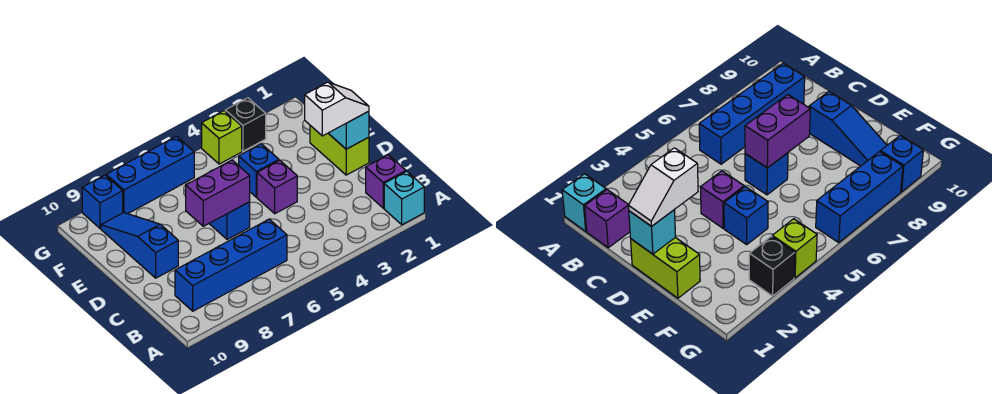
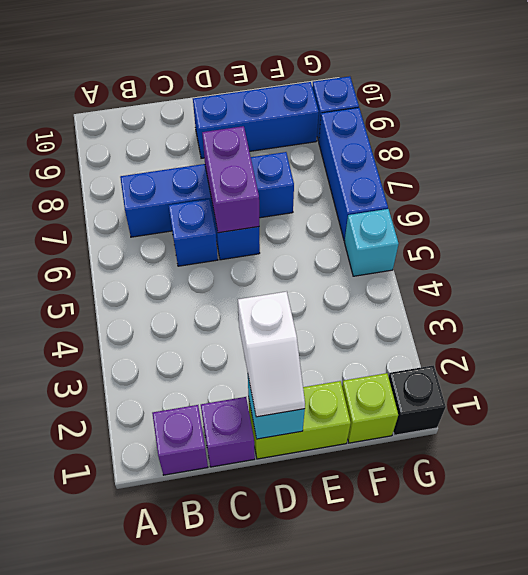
cyan brick A1 level 1 -> cyan brick G5 level 1
blue brick B6:B9 level 1 -> blue brick B7:E7 level 1
purple brick D4 level 1 -> purple brick C1 level 1
blue slope D9:F9 level 1 top D -> blue brick D9:F9 level 1
blue brick E4 level 1 -> blue brick C6 level 1
black brick G3 level 1 -> black brick G1 level 1
lime brick G4 level 1 -> lime brick F1 level 1

